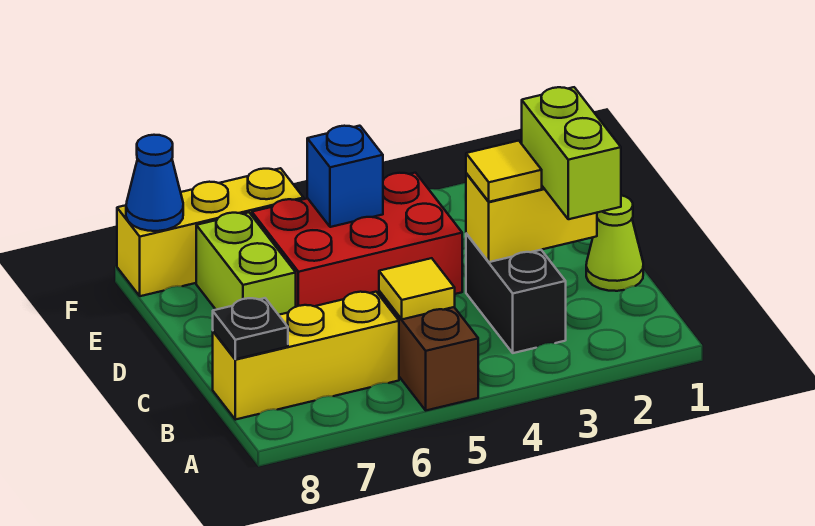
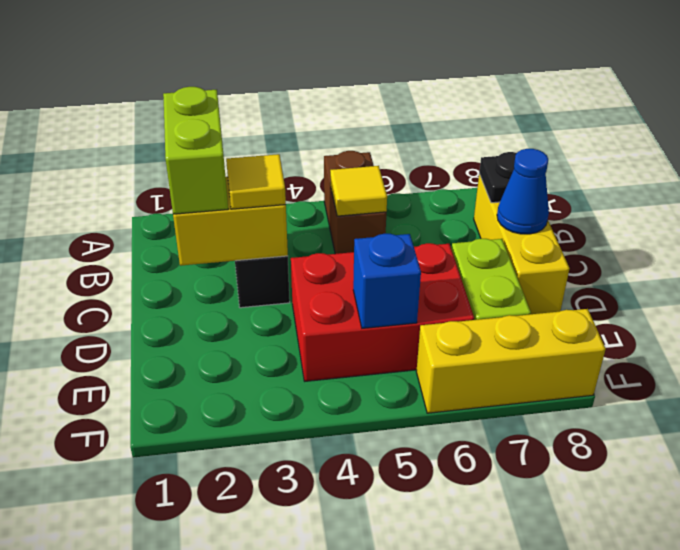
yellow brick B6:B8 level 1 -> yellow brick B8:D8 level 1
lime cone C1 level 1 -> none
blue cone F8 level 2 -> blue cone C8 level 2

